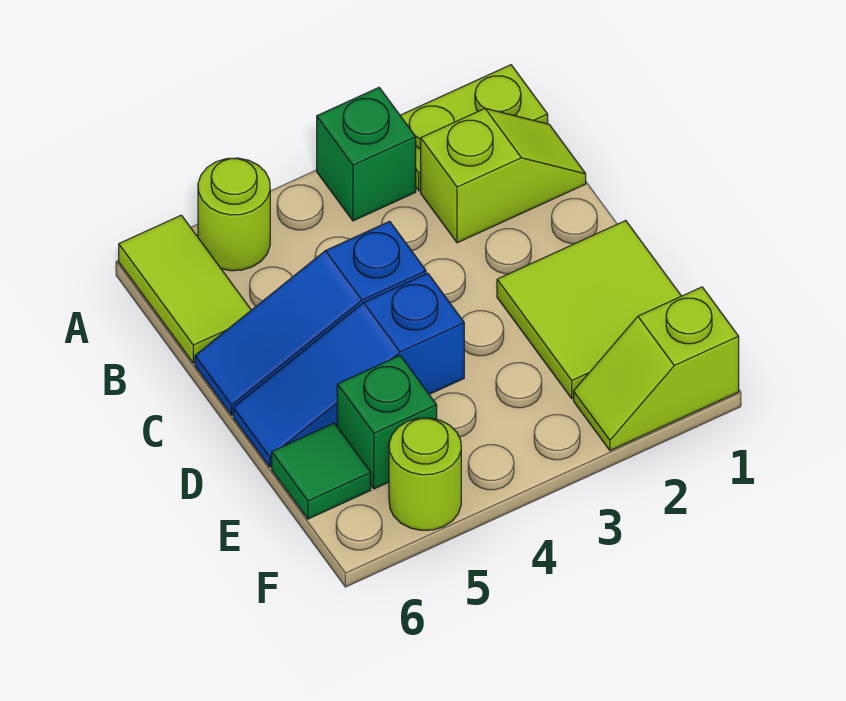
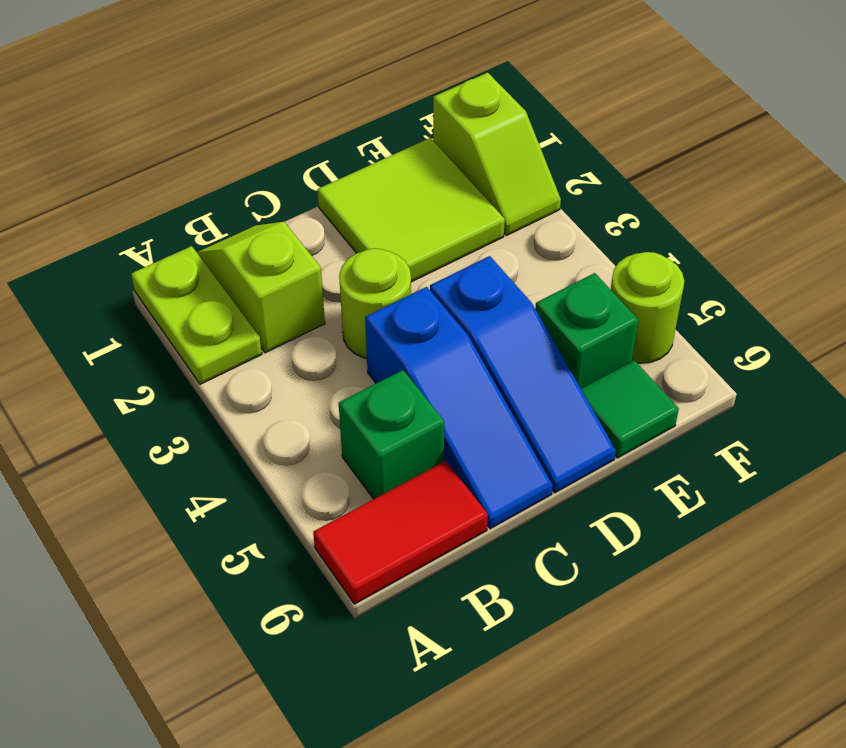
green brick A3 level 1 -> green brick B5 level 1
lime round brick A5 level 1 -> lime round brick C3 level 1
lime tile A6:B6 level 1 -> red tile A6:B6 level 1

